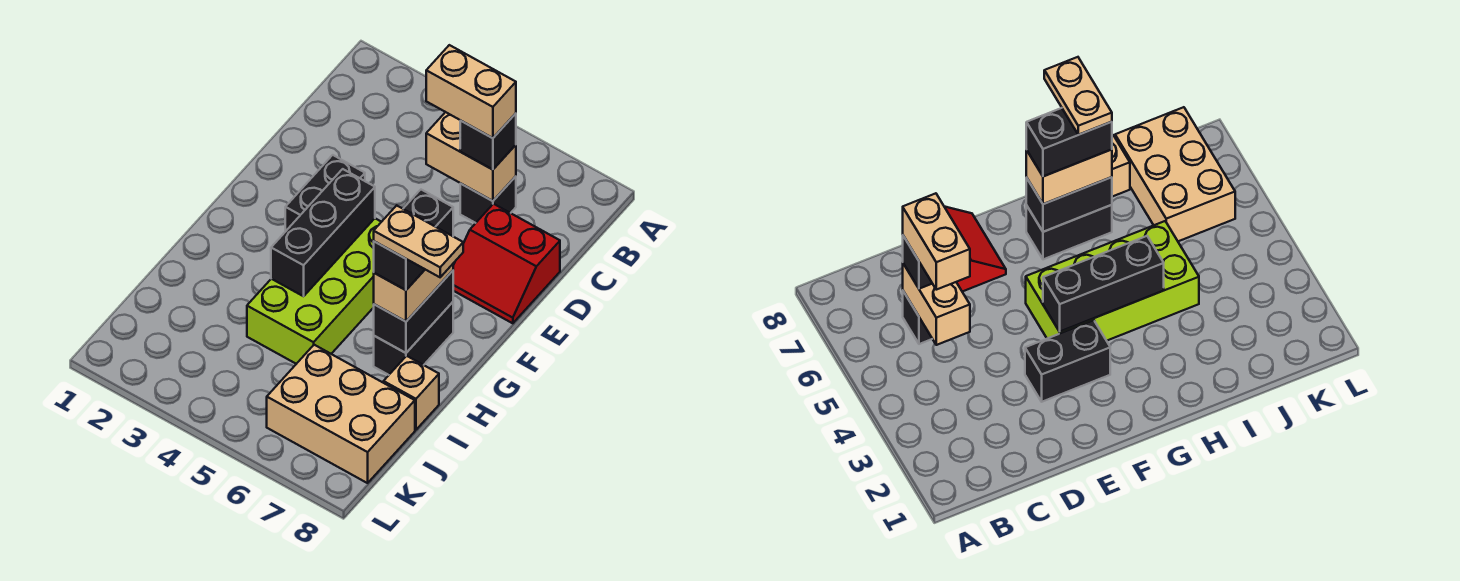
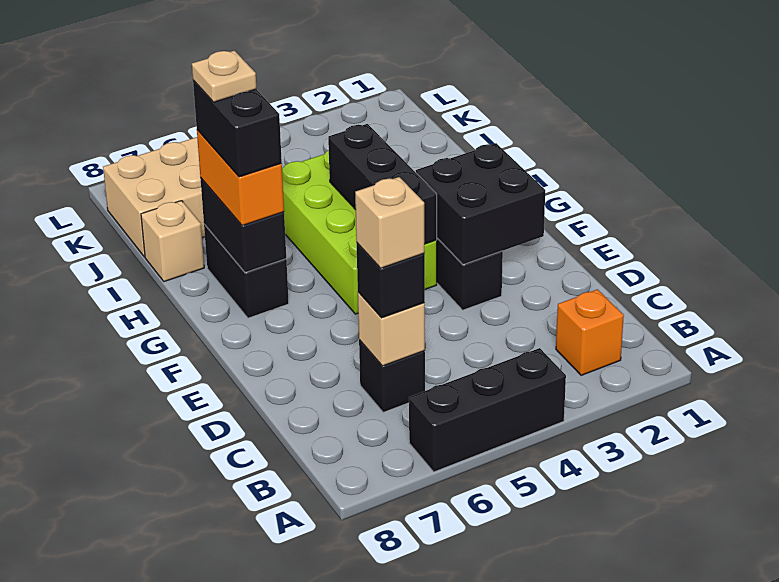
none -> black brick A4:A6 level 1
none -> orange brick B2 level 1
tan brick C5:C6 level 2 -> tan brick C6 level 2
tan brick C5:C6 level 4 -> tan brick C6 level 4
red slope D7:E8 level 1 top D -> none
none -> black brick E2:F3 level 2
tan brick G7:H7 level 3 -> orange brick G7:H7 level 3
tan plate H7:H8 level 5 -> tan plate H7 level 5

